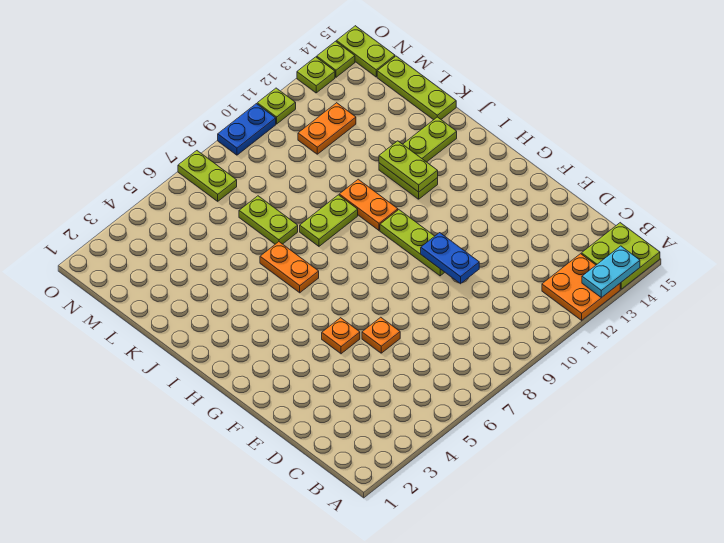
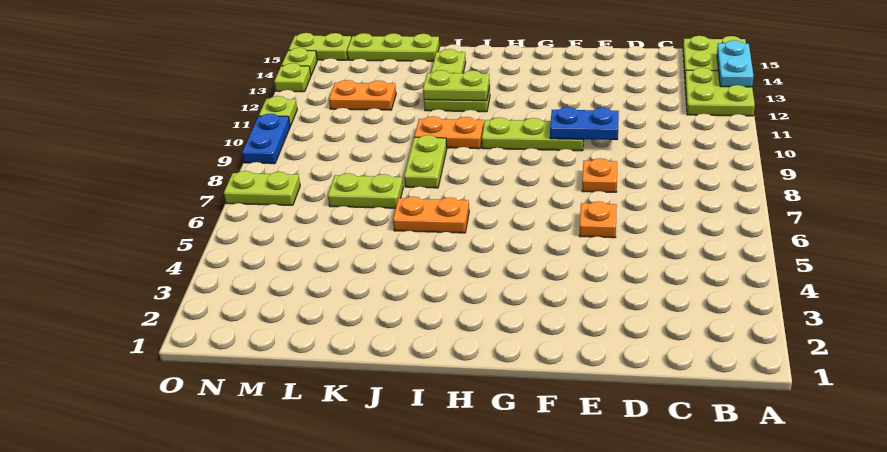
orange plate A12:B13 level 1 -> lime plate A12:B13 level 1
orange plate F5 level 1 -> orange plate E8 level 1
orange plate M11:M12 level 1 -> orange plate L12:M12 level 1

